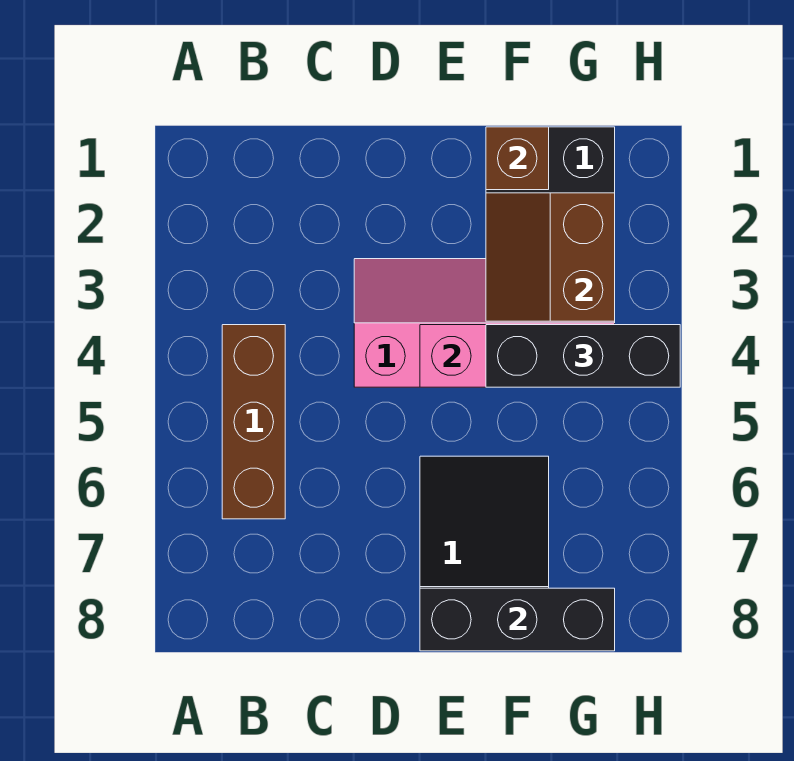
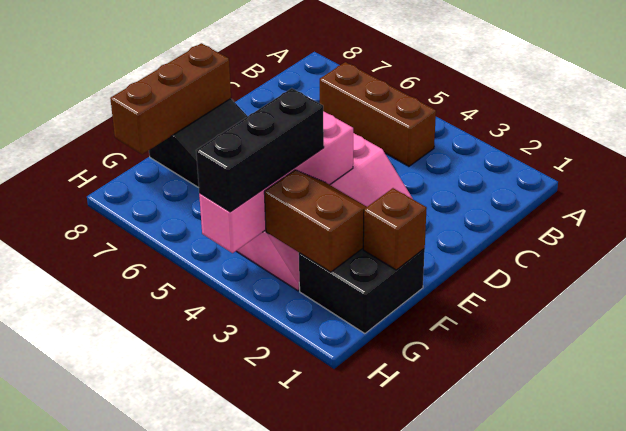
black brick E8:G8 level 2 -> brown brick E8:G8 level 2

